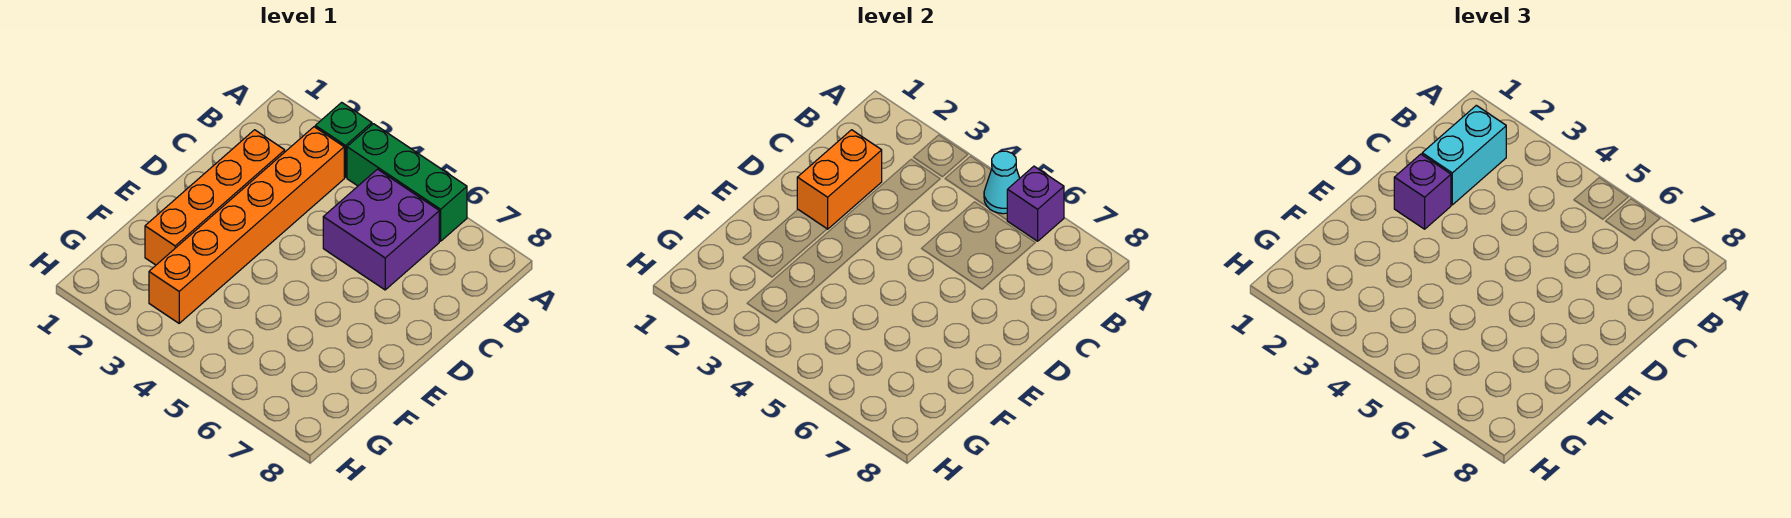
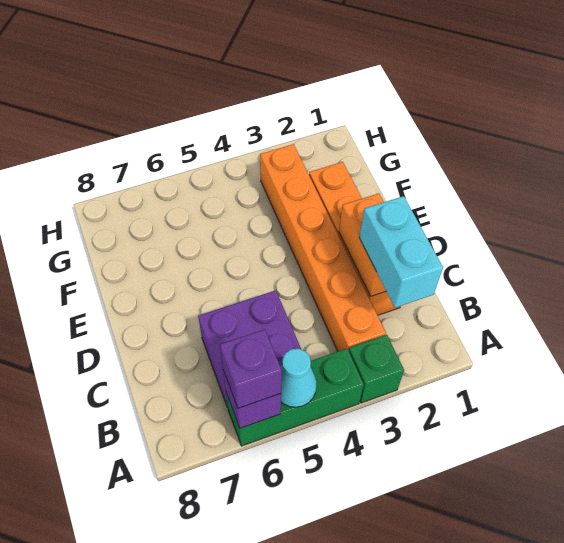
purple brick D2 level 3 -> purple brick A6 level 3

